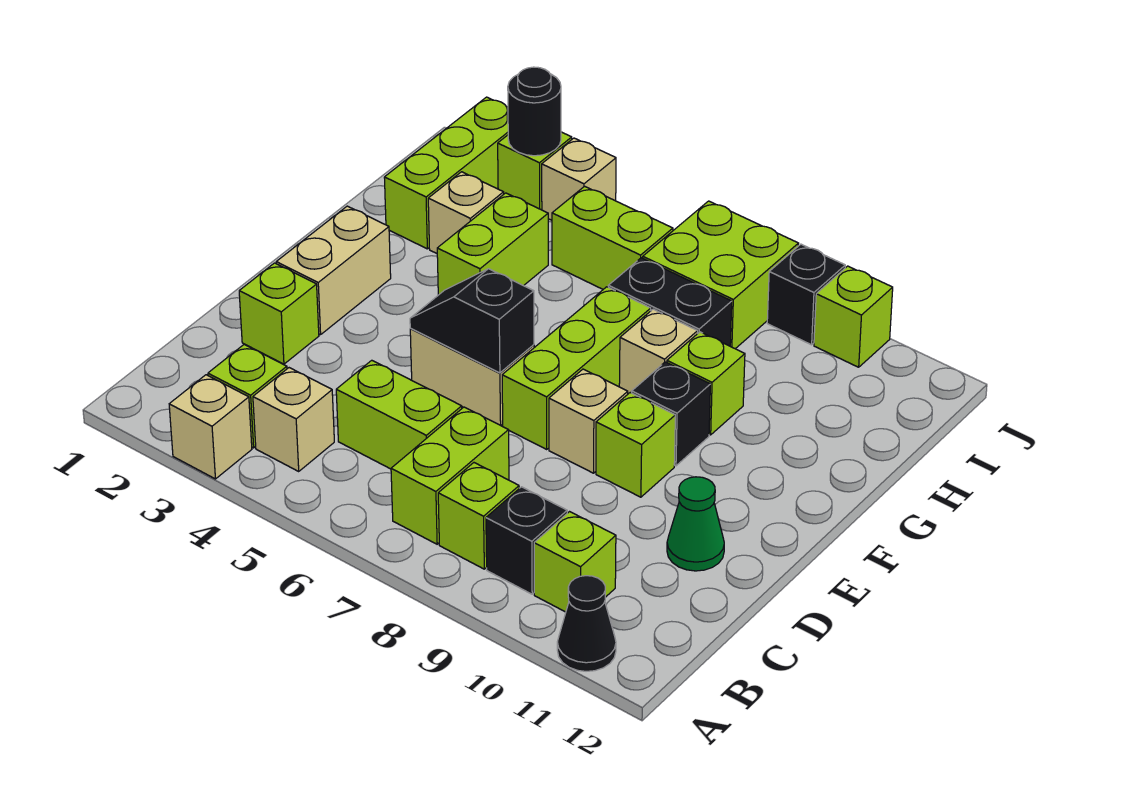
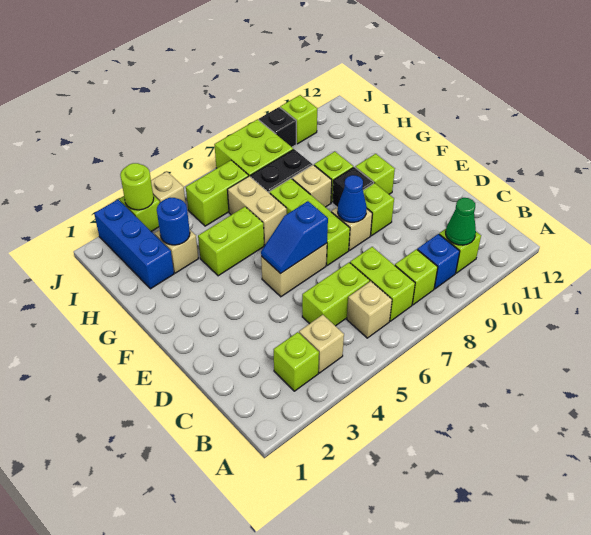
tan brick A3 level 1 -> tan brick B6 level 1
black cone A11 level 1 -> none
black brick B9 level 1 -> blue brick B9 level 1
lime brick D2 level 1 -> lime brick F10 level 1
green cone D11 level 1 -> green cone B10 level 2
tan brick E2:F2 level 1 -> tan brick G6:H6 level 1
black slope E5:E6 level 2 top 6 -> blue slope E5:E6 level 2 top 6
none -> blue cone E8 level 2
lime brick G4:H4 level 1 -> lime brick G4:G5 level 1
lime brick H2:J2 level 1 -> blue brick H2:J2 level 1
none -> blue round brick H3 level 2
black round brick J3 level 2 -> lime round brick J3 level 2

